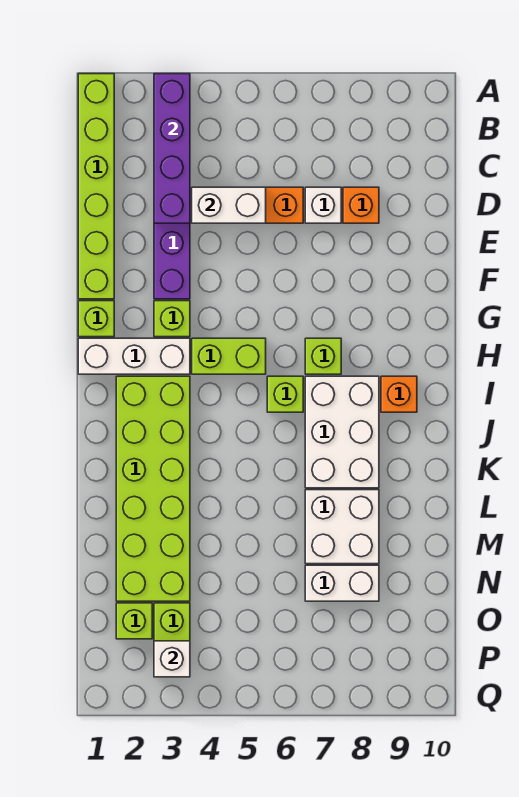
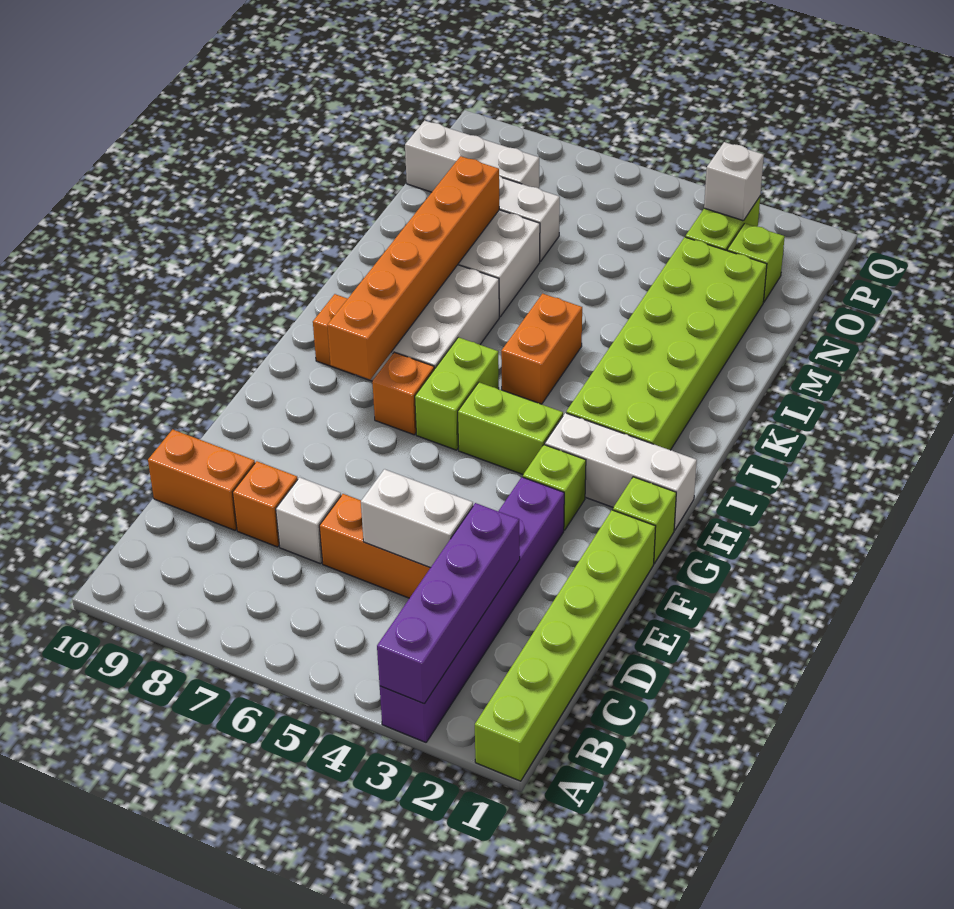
none -> orange brick D9:D10 level 1
lime brick H7 level 1 -> orange brick H7 level 1
none -> orange brick H8:M8 level 2
lime brick I6 level 1 -> lime brick H6:I6 level 1
none -> orange brick J5:K5 level 1
none -> white brick O8:O10 level 1

